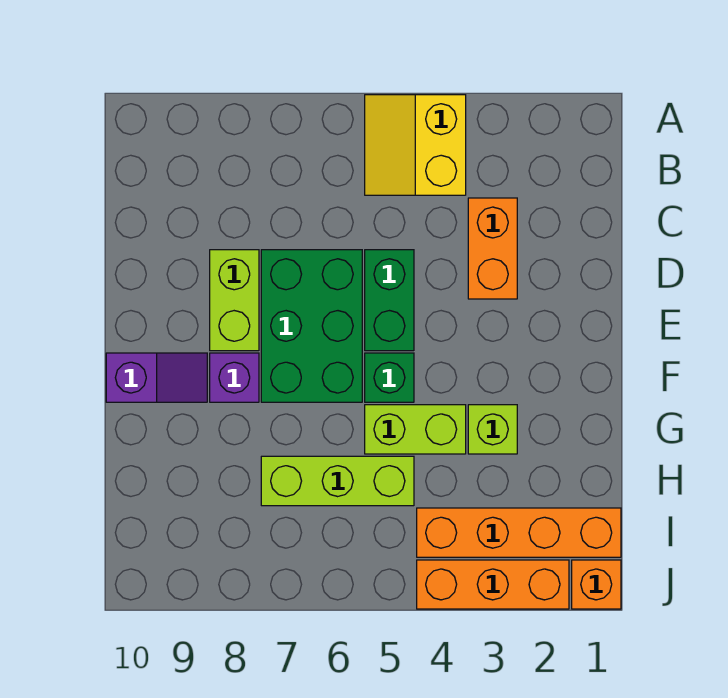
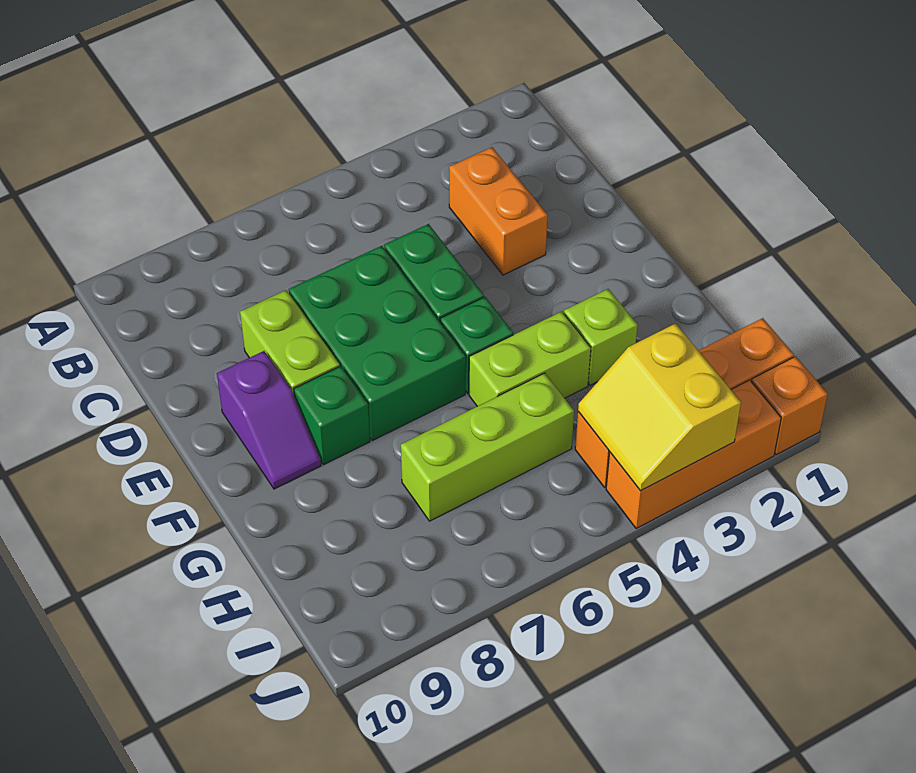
yellow slope A4:B5 level 1 top 4 -> yellow slope I3:J4 level 2 top 3
purple brick F8 level 1 -> green brick F8 level 1
purple slope F9:F10 level 1 top 10 -> purple slope E9:F9 level 1 top E

